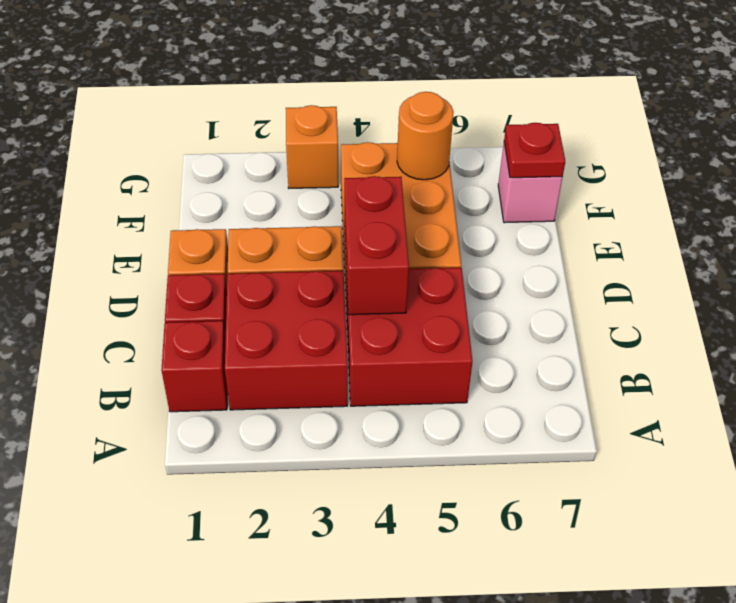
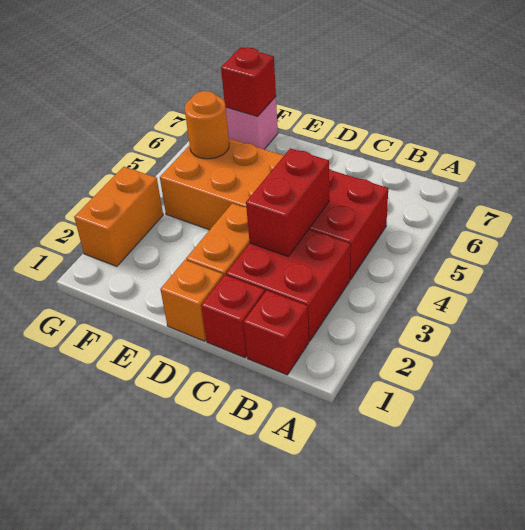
red brick C4:D4 level 2 -> red brick C3:C4 level 2
red plate F7 level 2 -> red brick F7 level 2
orange brick G3 level 1 -> orange brick G2:G3 level 1

